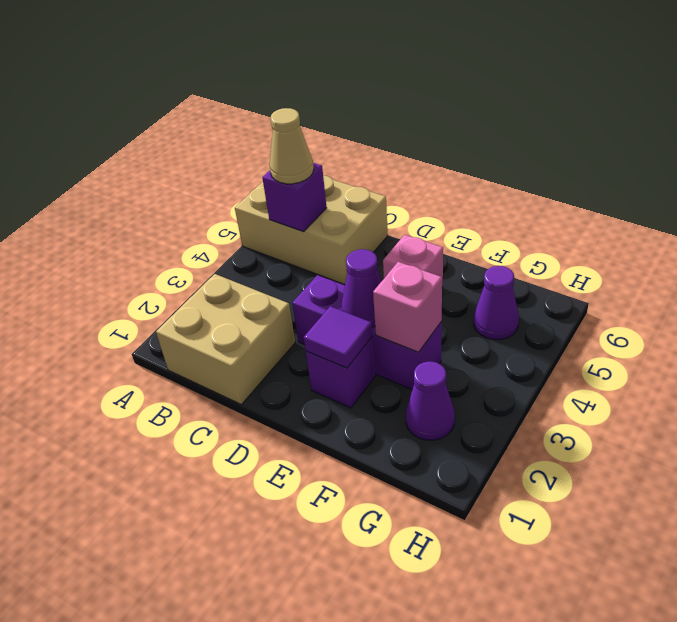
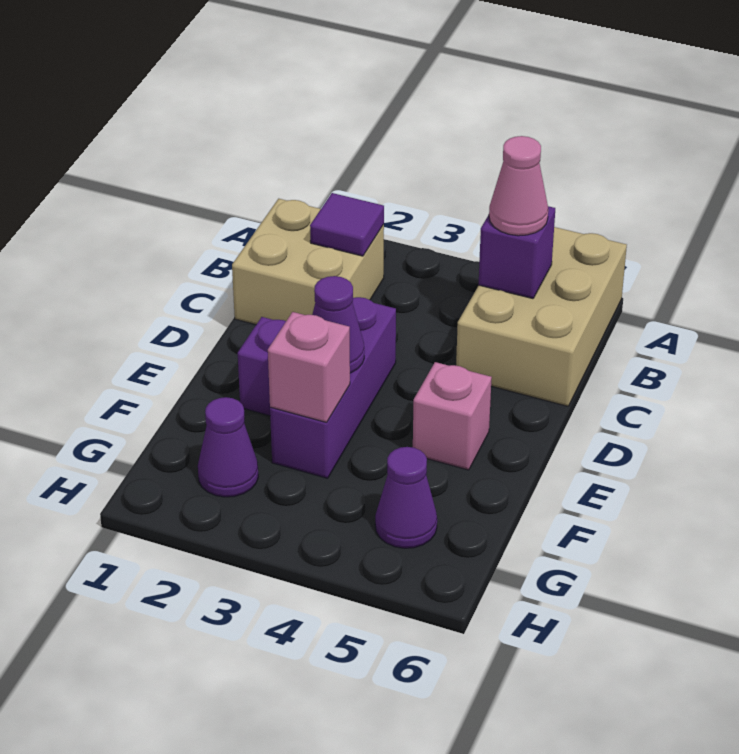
tan cone B5 level 3 -> pink cone B5 level 3
purple tile E2 level 2 -> purple tile B2 level 2

